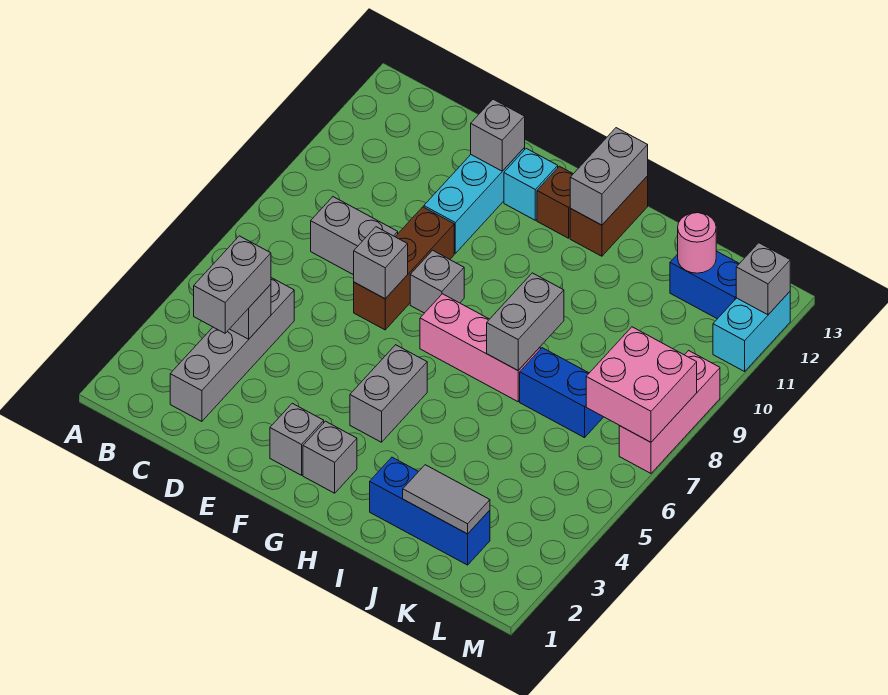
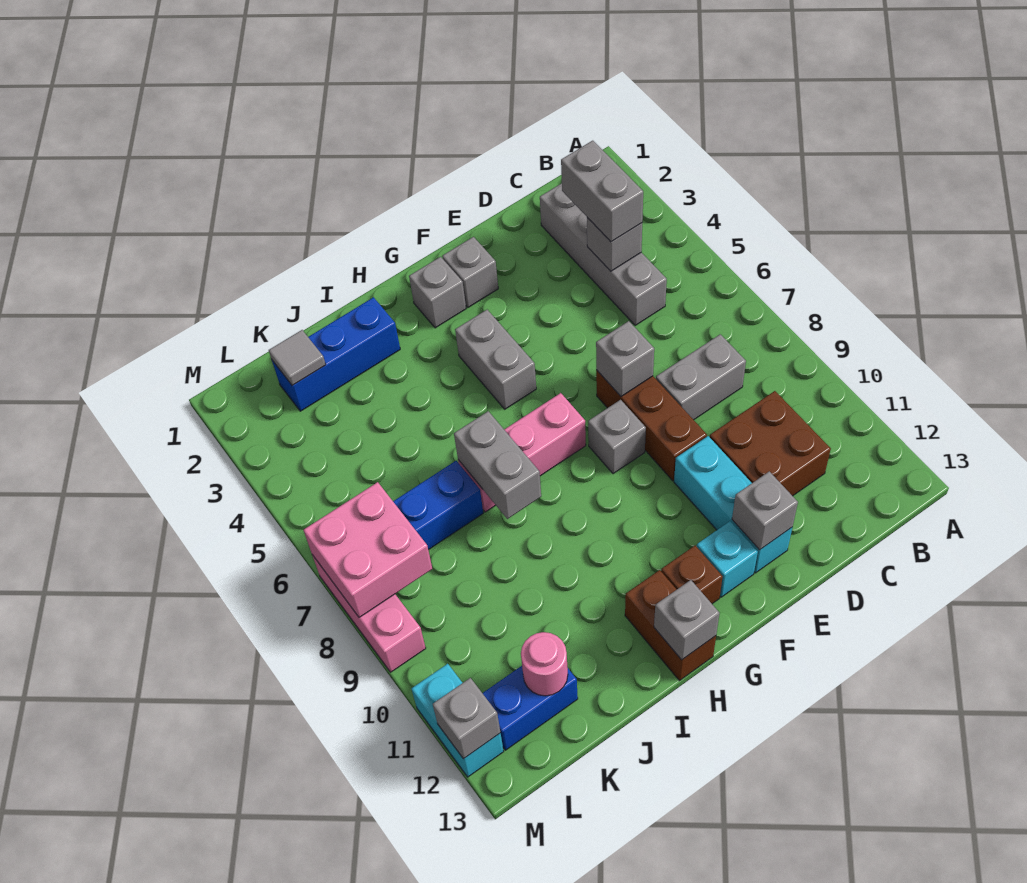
none -> brown brick C10:D11 level 1
grey brick H12:H13 level 2 -> grey brick H13 level 2
grey tile J2:K2 level 2 -> grey tile K2 level 2

